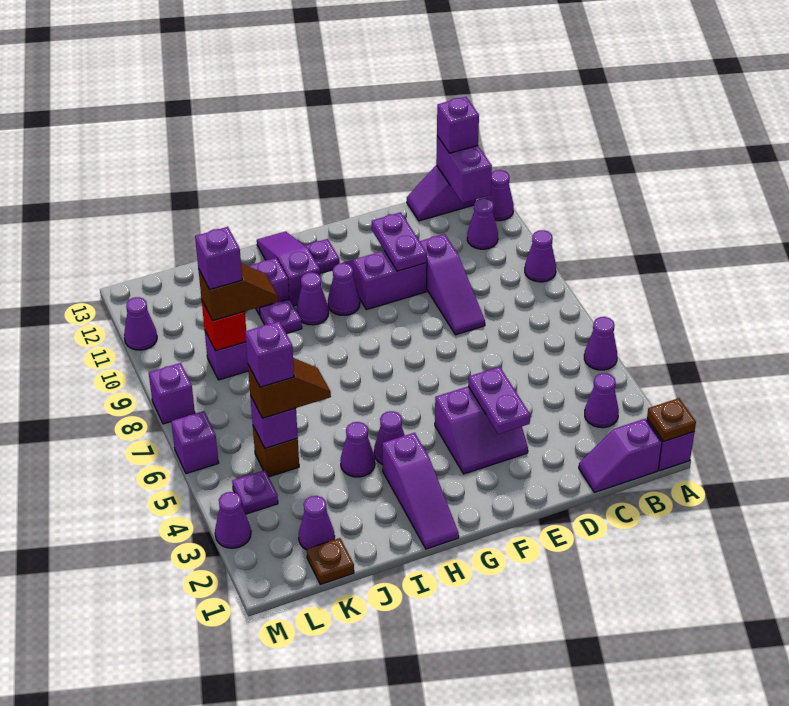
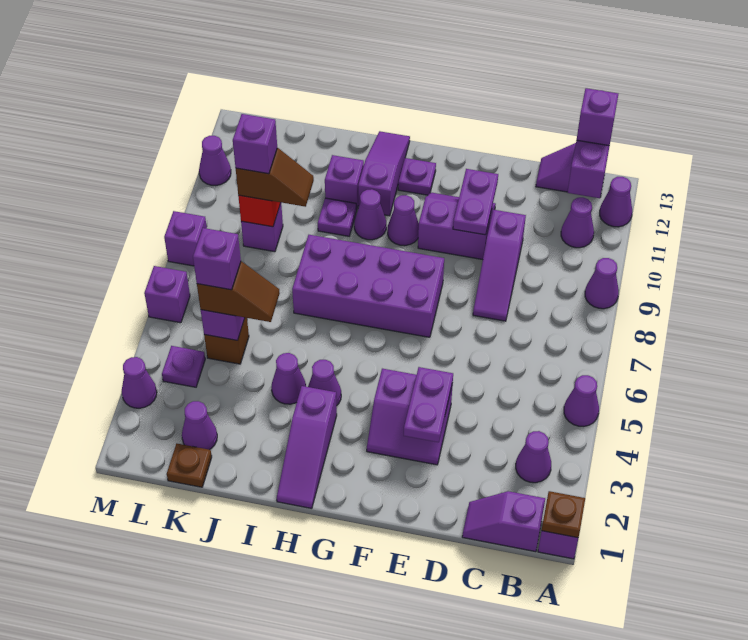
none -> purple brick F7:I8 level 1

